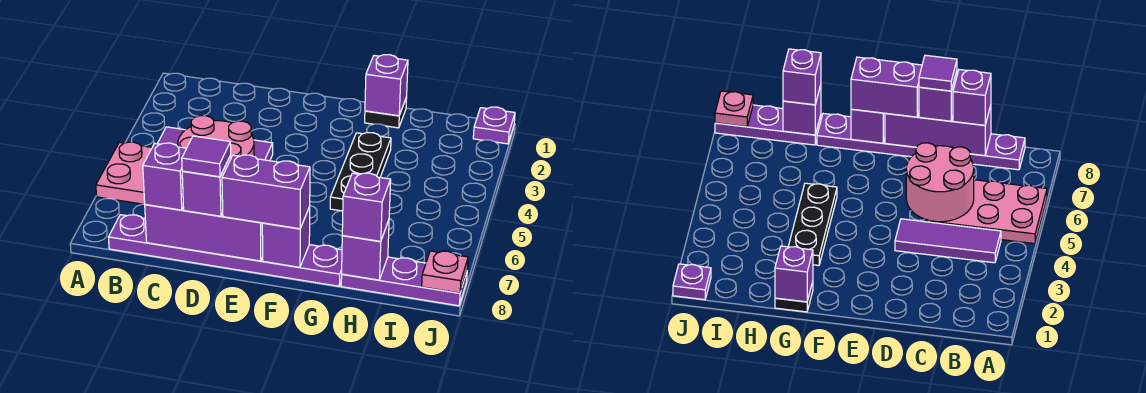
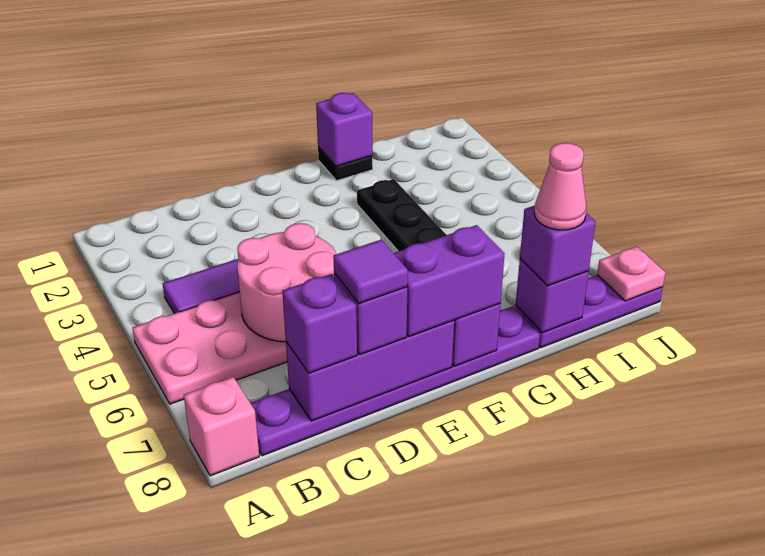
none -> pink brick A8 level 1
none -> pink cone H8 level 4
purple plate J1 level 1 -> none

